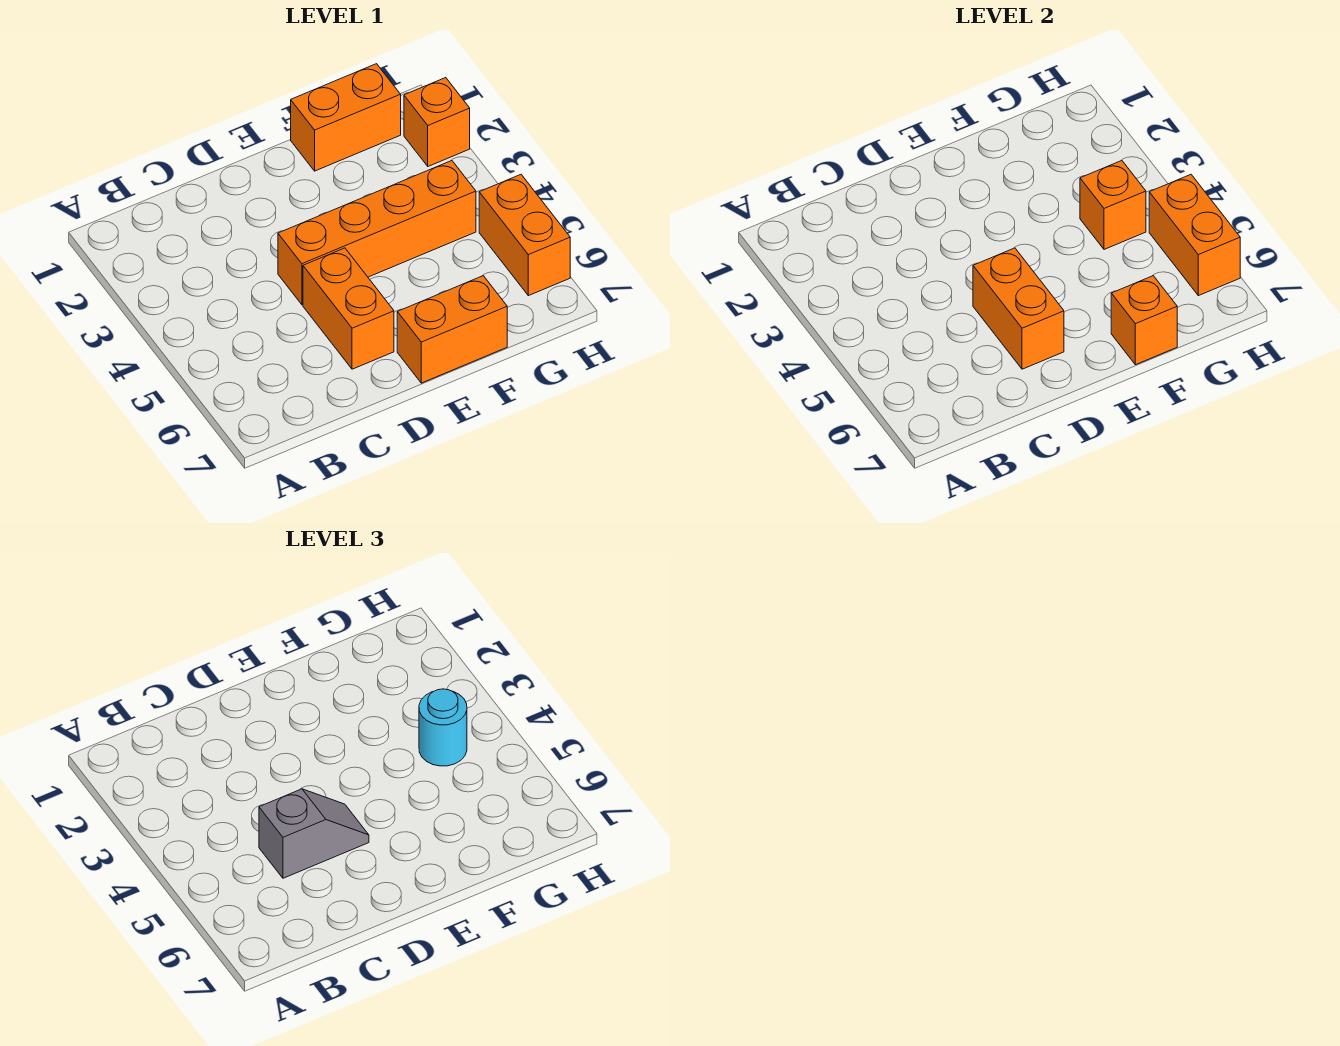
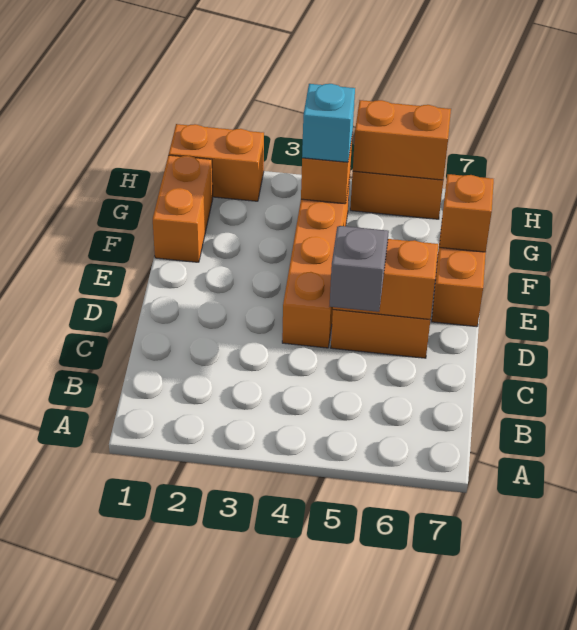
cyan round brick G4 level 3 -> cyan brick G4 level 3
orange brick H2 level 1 -> orange brick H1:H2 level 1

